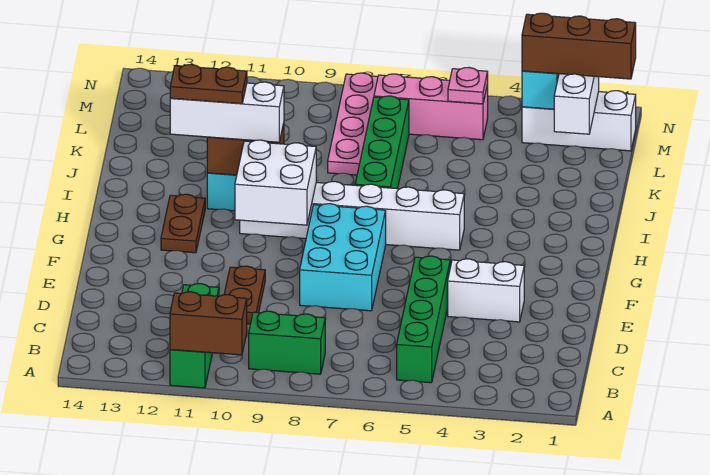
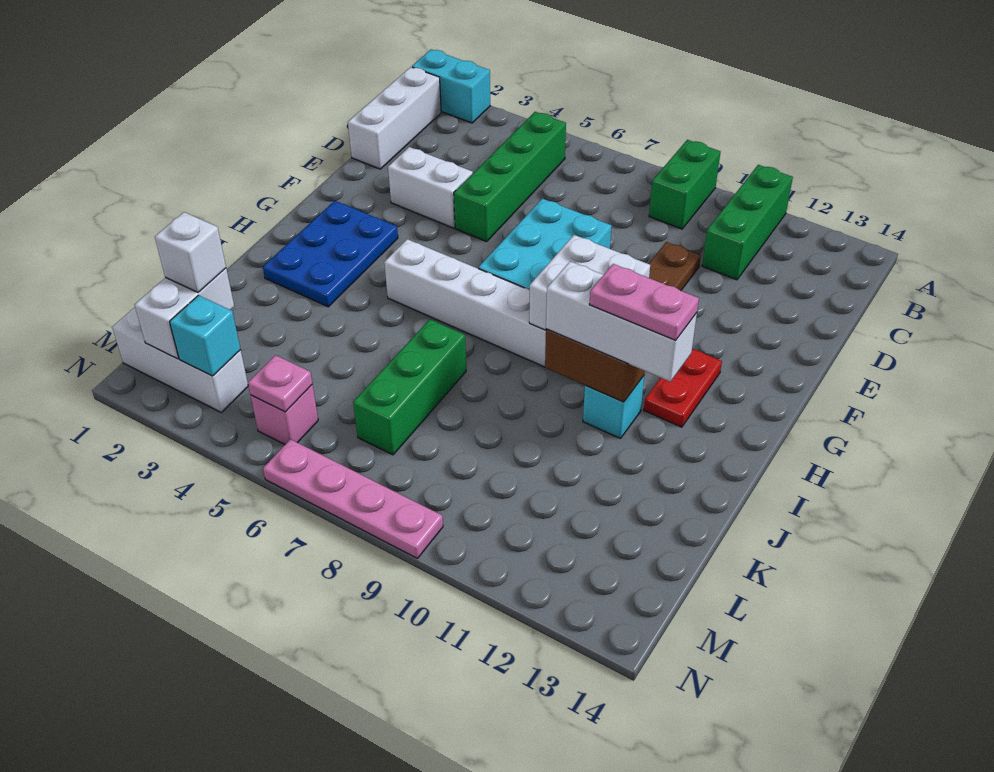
none -> cyan brick A1:A2 level 1
brown brick A10:A11 level 2 -> none
none -> white brick B1:D1 level 1
green brick B8:B9 level 1 -> green brick A9:B9 level 1
none -> blue plate G2:I3 level 1
brown plate G12:H12 level 1 -> red plate G12:H12 level 1
green brick I7:L7 level 1 -> green brick J7:L7 level 1
brown plate I11:I12 level 4 -> pink plate I11:I12 level 4
pink plate K8:N8 level 1 -> pink plate N6:N9 level 1
none -> white brick L2 level 3
brown brick M1:M3 level 3 -> none
pink brick M5:M7 level 1 -> pink brick M5 level 1

